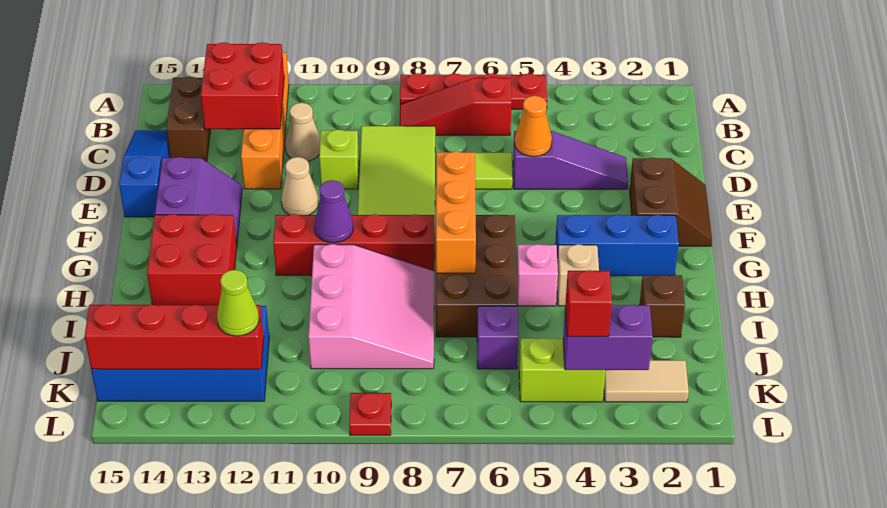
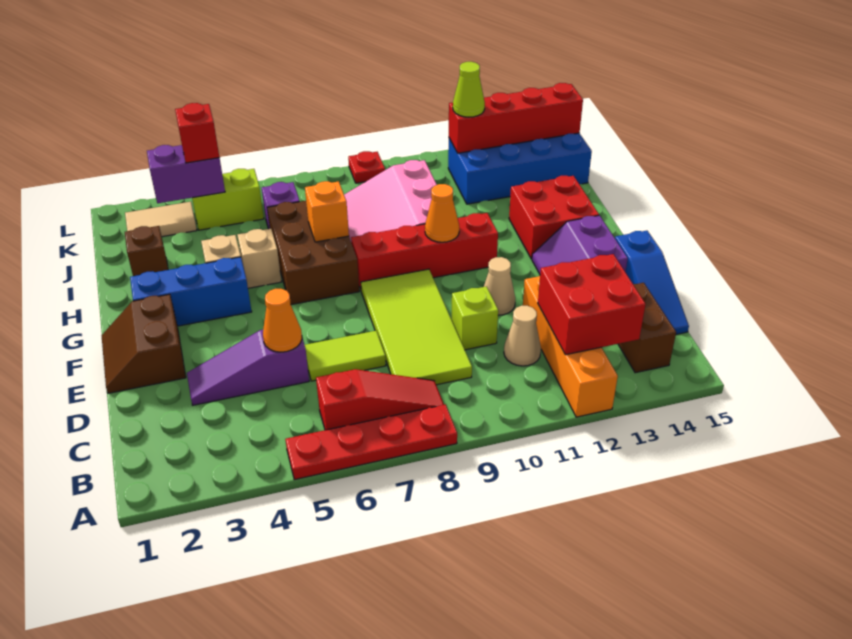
orange brick F7:H7 level 2 -> orange brick H7 level 2
purple cone G10 level 2 -> orange cone G10 level 2
pink brick H5 level 1 -> tan brick H5 level 1

